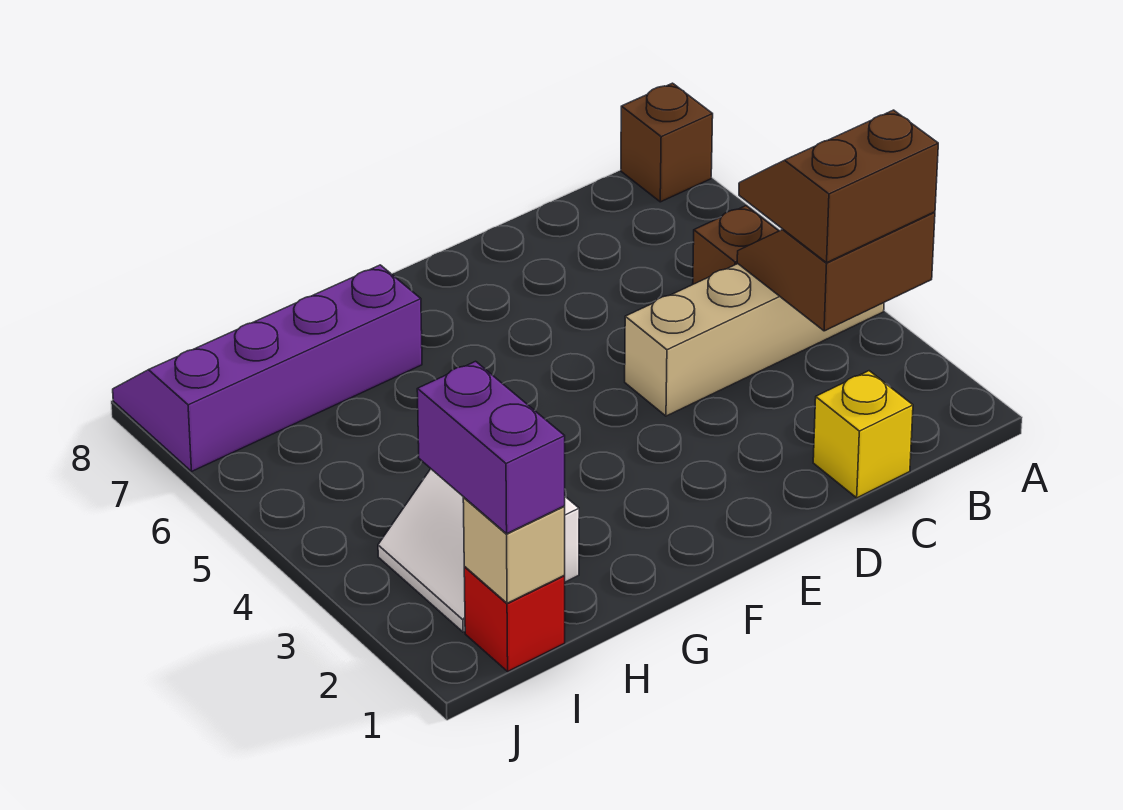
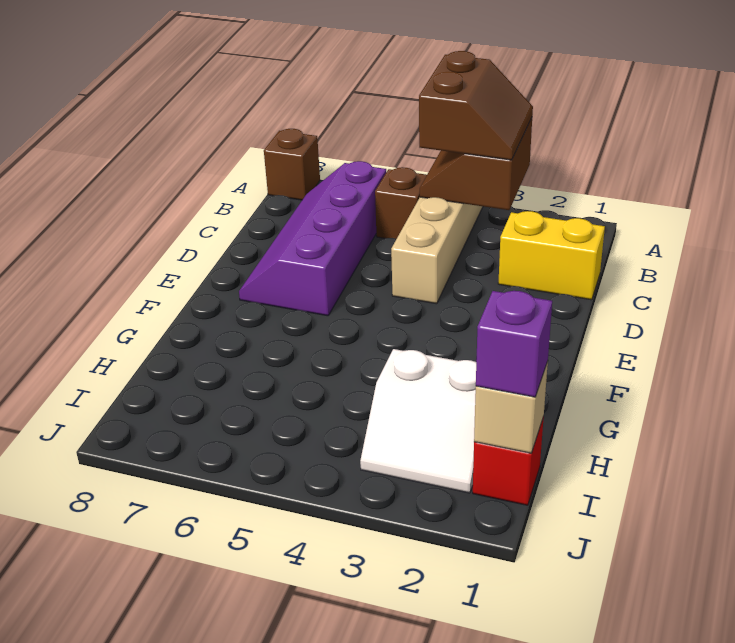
brown slope A3:B4 level 3 top 3 -> brown slope A3:B4 level 3 top 4
yellow brick C1 level 1 -> yellow brick C1:C2 level 1
purple slope G7:J8 level 1 top 7 -> purple slope B6:E7 level 1 top 6
purple brick I1:I2 level 3 -> purple brick I1 level 3

